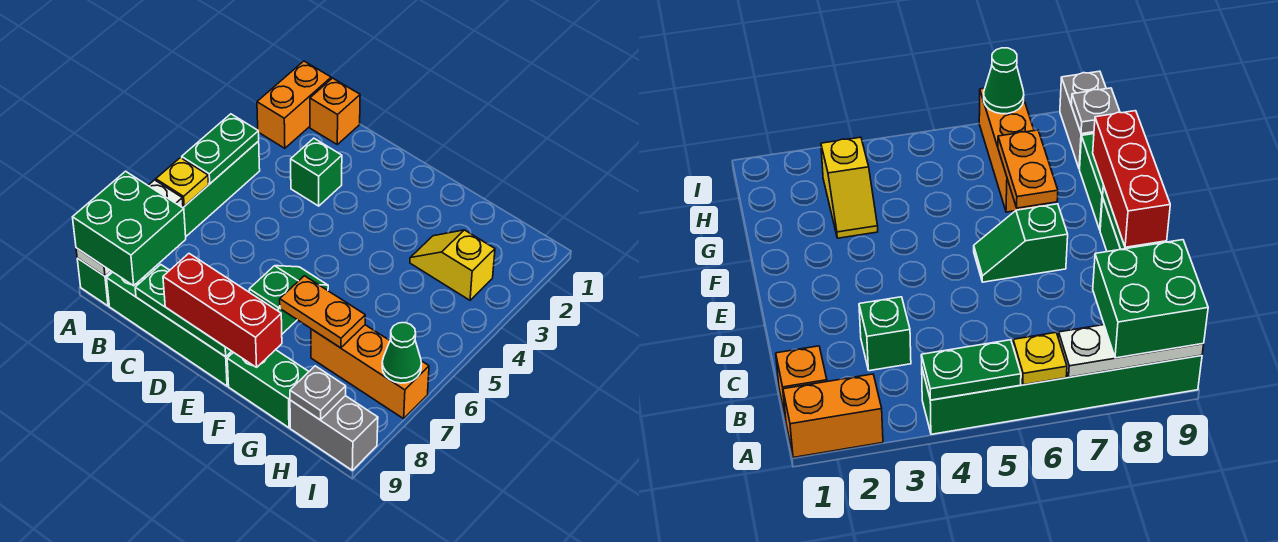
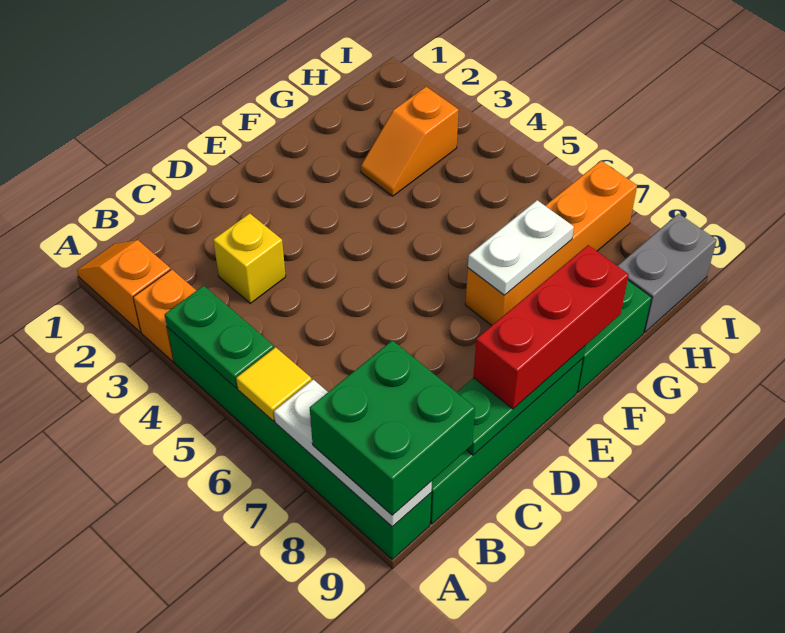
orange brick A1:A2 level 1 -> orange slope A1:A2 level 1 top 2
yellow plate A6 level 2 -> yellow tile A6 level 2
orange brick B1 level 1 -> orange brick A3 level 1
green brick C3 level 1 -> yellow brick C3 level 1
green slope E6:E7 level 1 top 7 -> none
orange plate F7:G7 level 2 -> white plate F7:G7 level 2
yellow slope G3:H3 level 1 top H -> orange slope G3:H3 level 1 top H
orange brick G7:I7 level 1 -> orange brick F7:I7 level 1
grey plate H9 level 2 -> none
green cone I7 level 2 -> none

